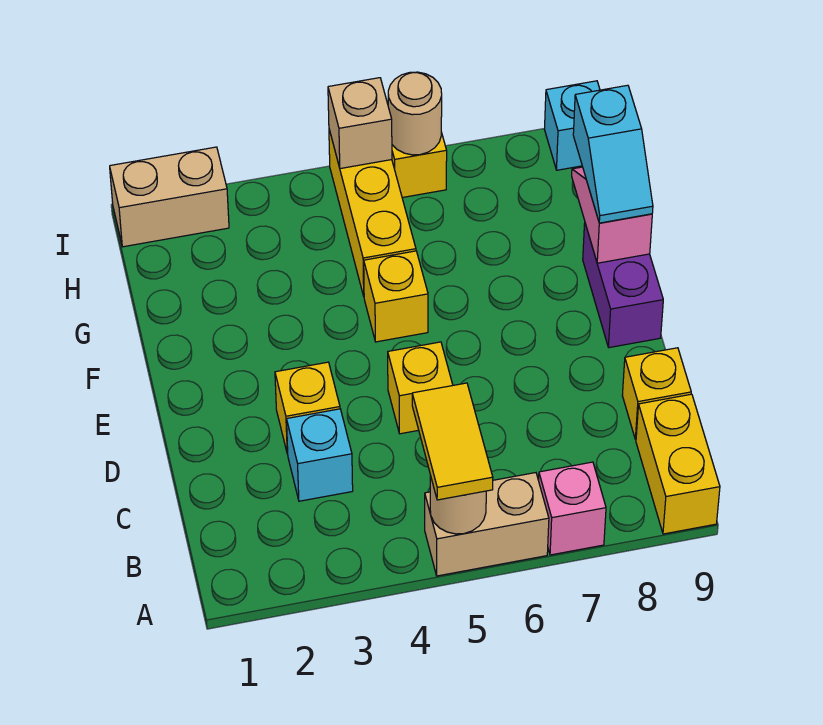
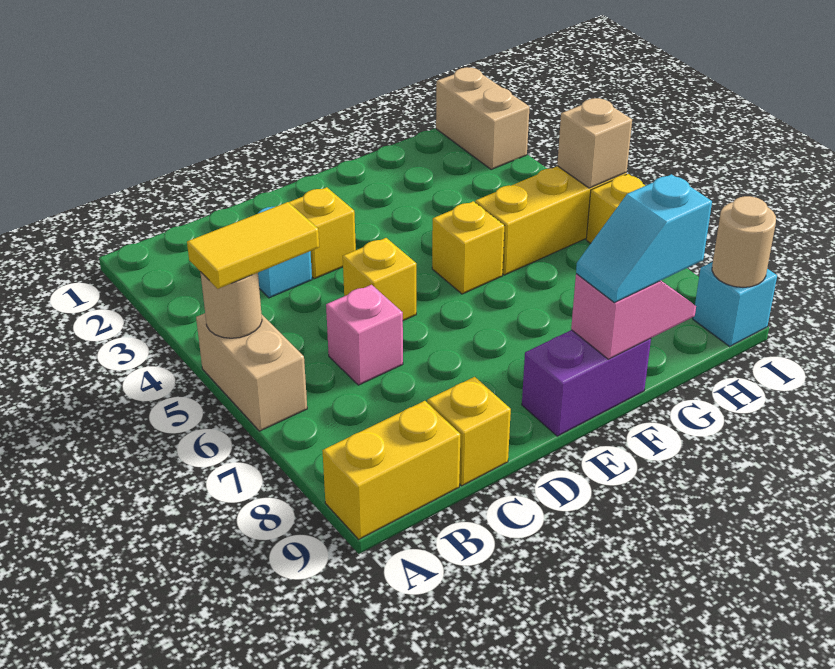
pink brick A7 level 1 -> pink brick C6 level 1
tan round brick I6 level 2 -> tan round brick I9 level 2

